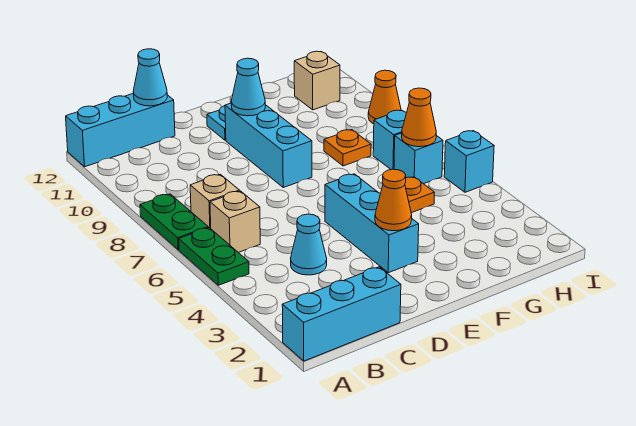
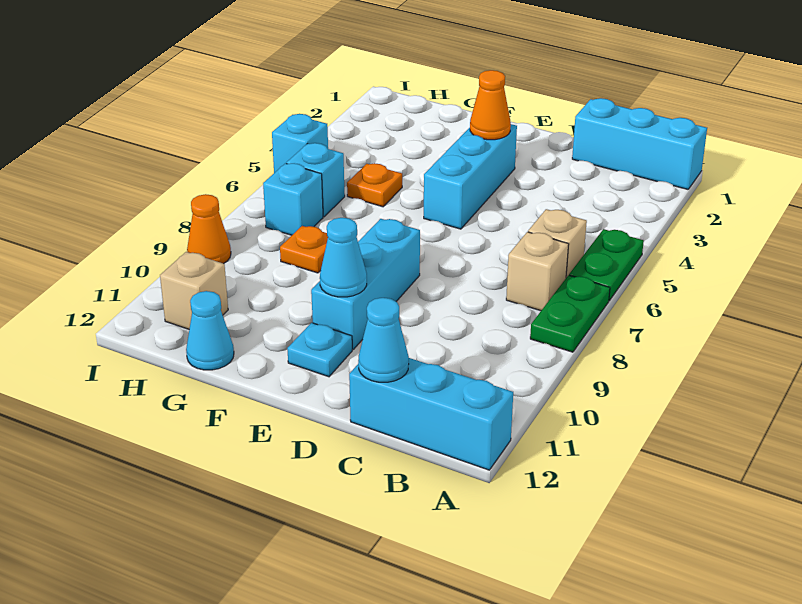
cyan cone C4 level 1 -> cyan cone G12 level 1
orange cone H6 level 2 -> none

